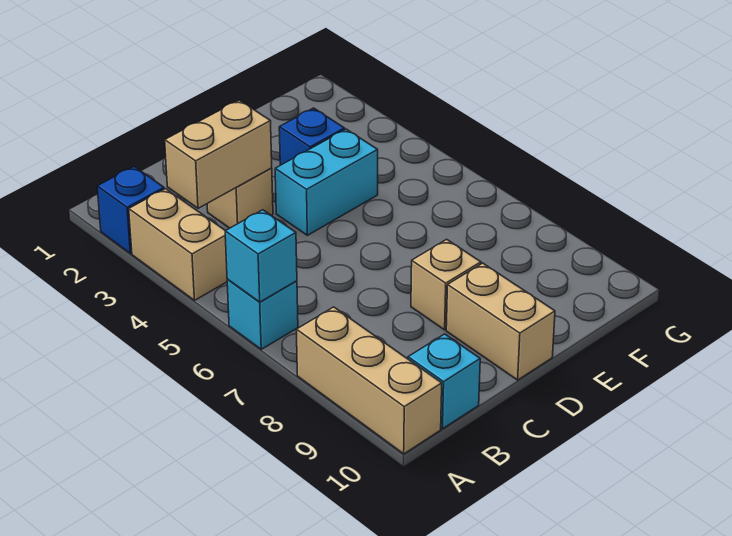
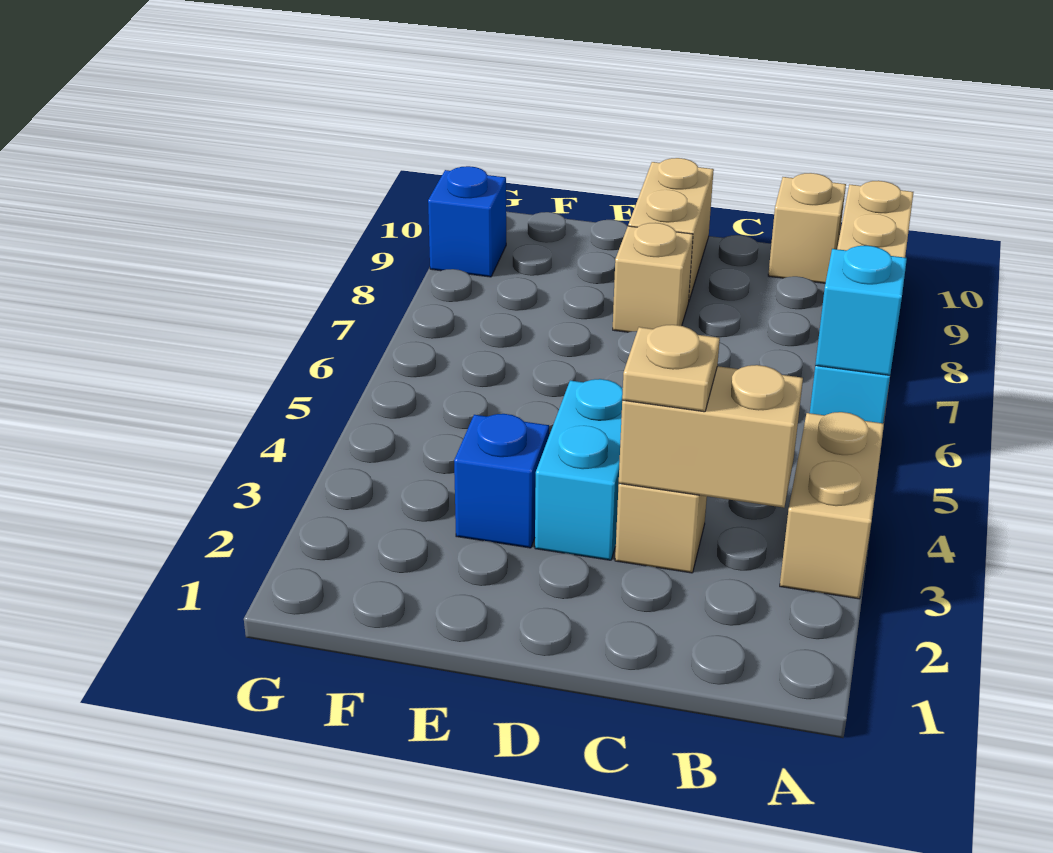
blue brick A2 level 1 -> blue brick G9 level 1
cyan brick B10 level 1 -> tan brick B10 level 1
none -> tan plate C3 level 3
cyan brick D4:E4 level 1 -> cyan brick D3:D4 level 1

